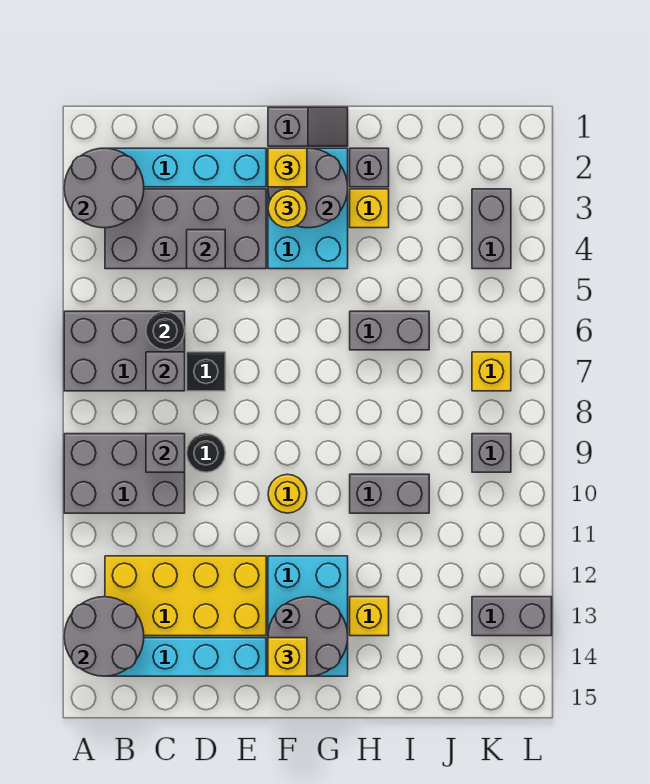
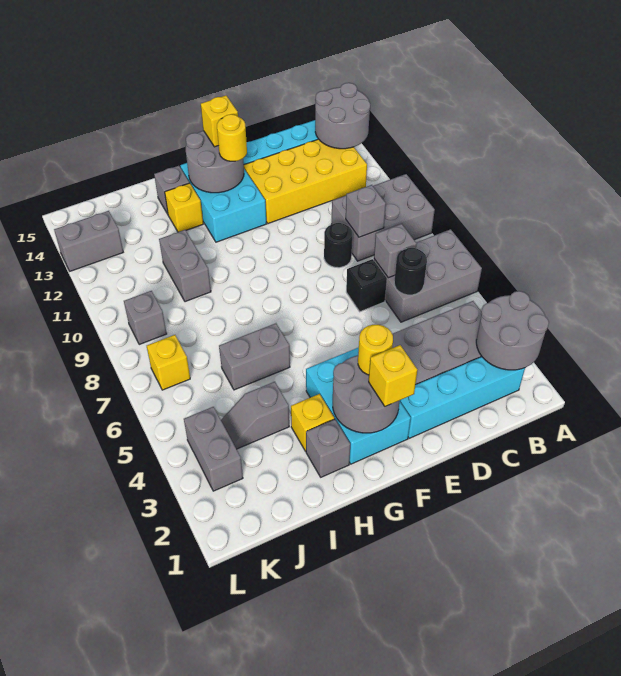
grey brick D4 level 2 -> grey brick H14 level 1
grey slope F1:G1 level 1 top F -> grey slope I4:J4 level 1 top I
yellow round brick F10 level 1 -> yellow round brick F13 level 3
grey brick H10:I10 level 1 -> grey brick I10:I11 level 1

